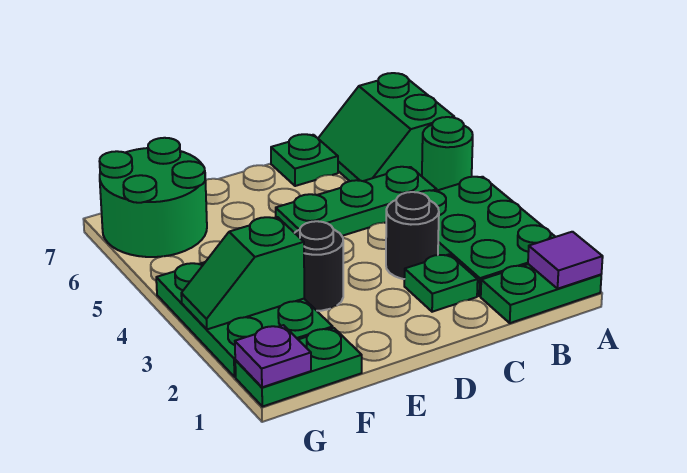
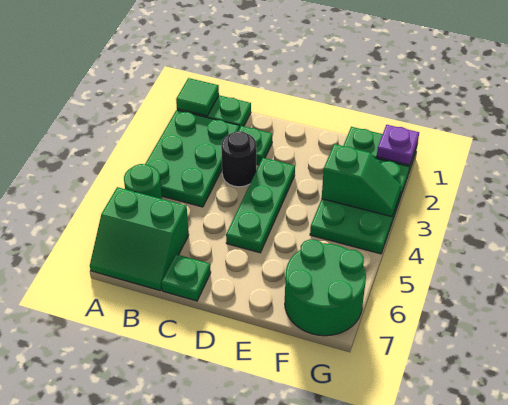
purple tile A1 level 2 -> green tile A1 level 2
green slope A6:B7 level 1 top A -> green slope A6:B7 level 1 top 6
green plate B5:D5 level 1 -> green plate D3:D5 level 1
black round brick E3 level 1 -> none

